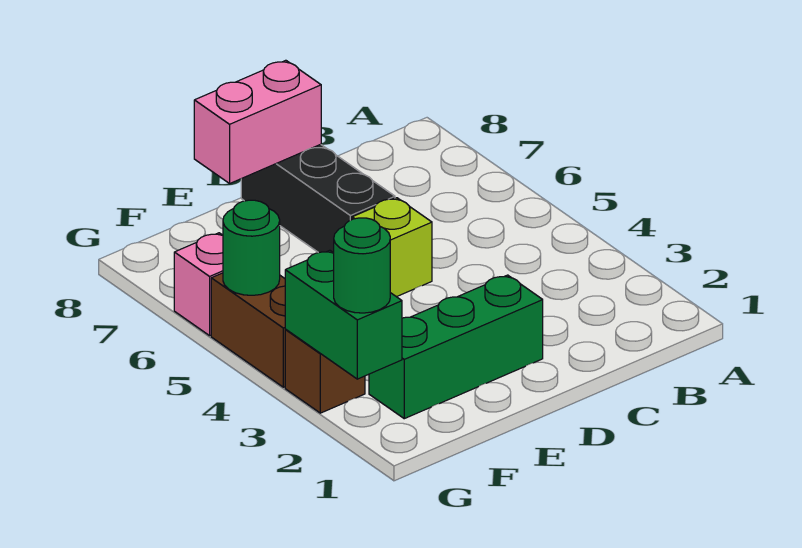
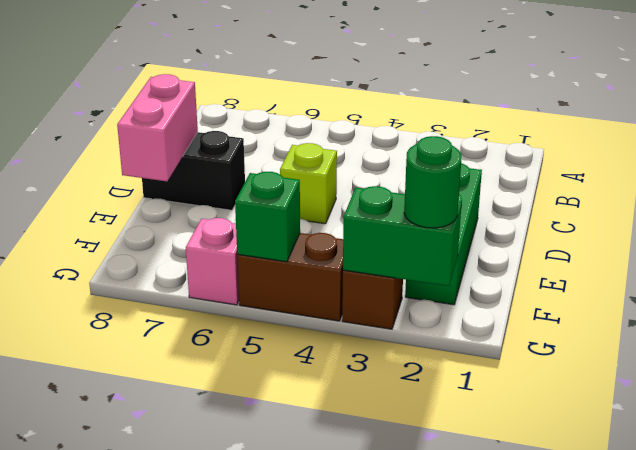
black brick D6:D8 level 1 -> black brick D7:D8 level 1
green round brick G5 level 2 -> green brick G5 level 2

